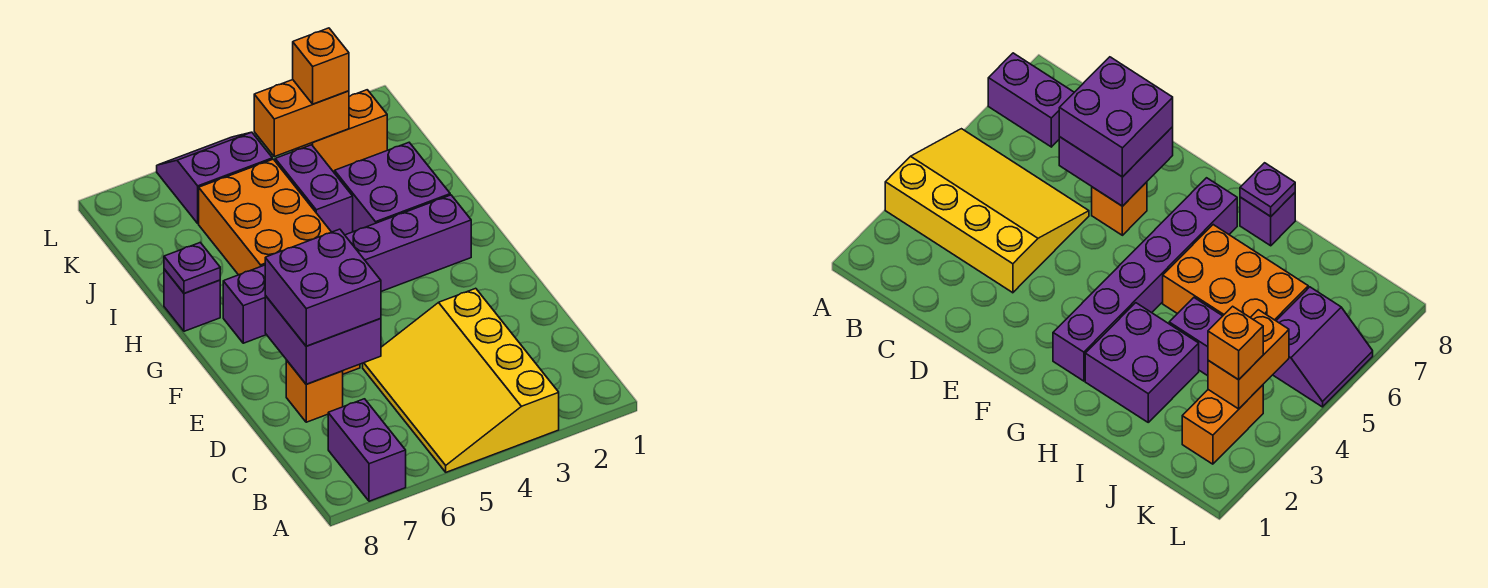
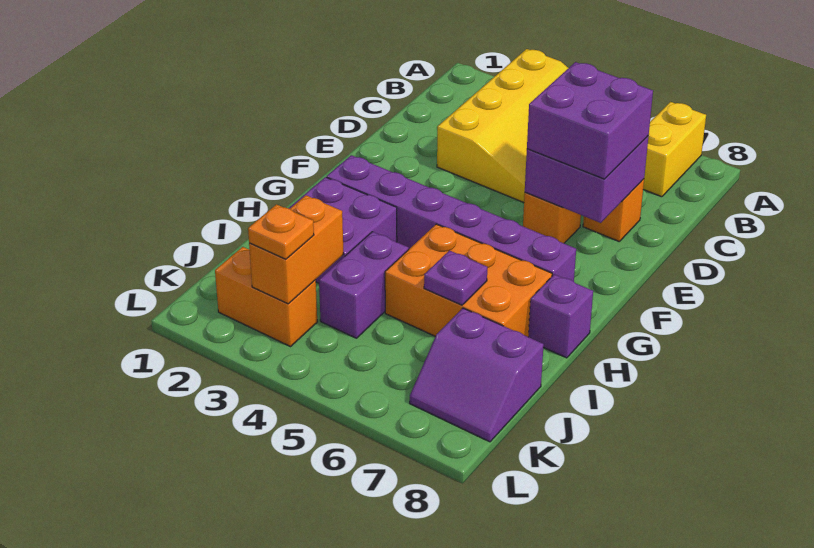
purple brick A7:B7 level 1 -> yellow brick A7:B7 level 1
orange brick H5:J6 level 1 -> orange brick H5:I7 level 1
purple plate H8 level 2 -> purple plate I6 level 2
orange brick K3:K4 level 2 -> orange brick J3:K3 level 2
orange brick K3 level 3 -> orange plate K3 level 3
purple slope K5:L6 level 1 top K -> purple slope J7:K8 level 1 top J

